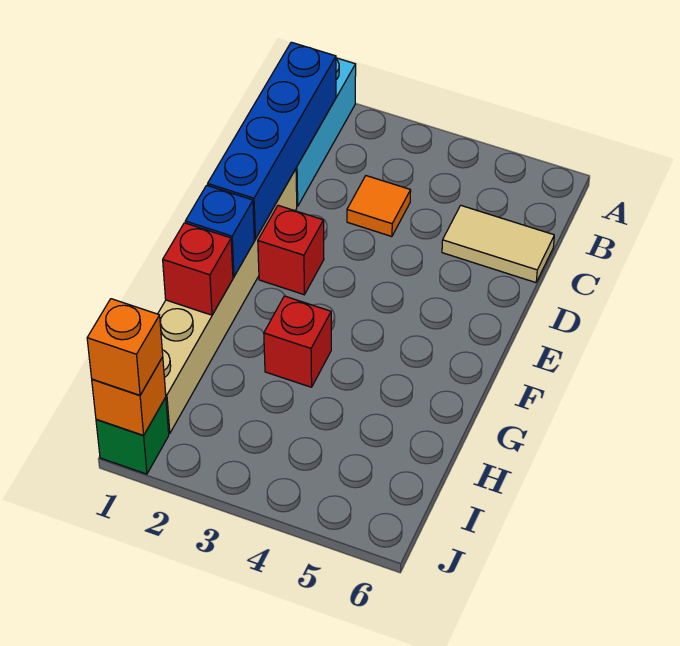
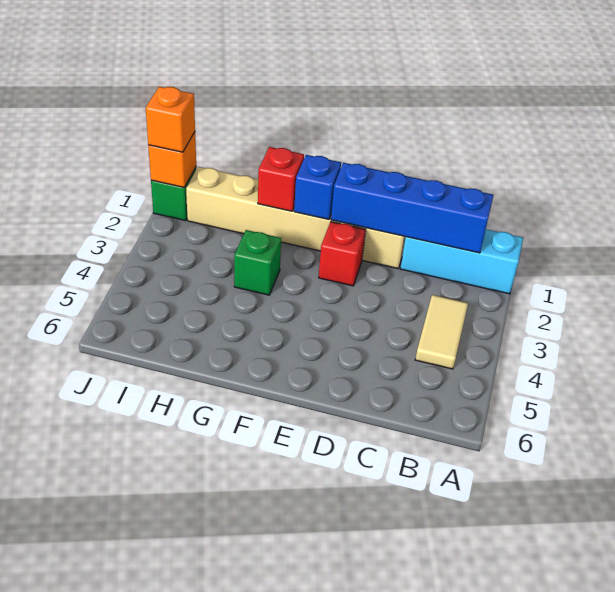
orange tile C3 level 1 -> none
tan tile C5:C6 level 1 -> tan tile B3:B4 level 1
red brick G3 level 1 -> green brick G3 level 1

